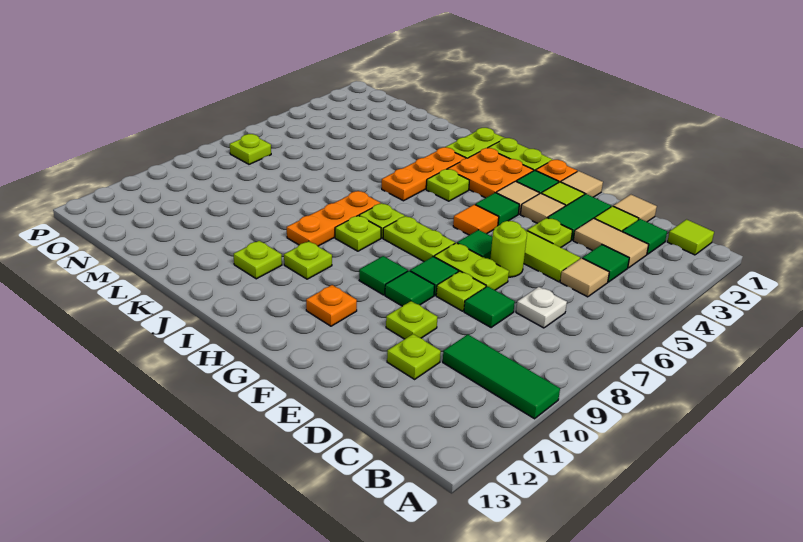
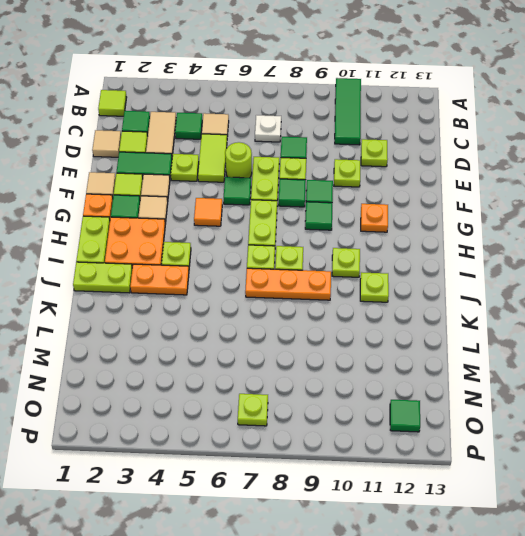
green tile G4 level 1 -> green tile O12 level 1
orange plate J3:J5 level 1 -> orange plate J3:J4 level 1

